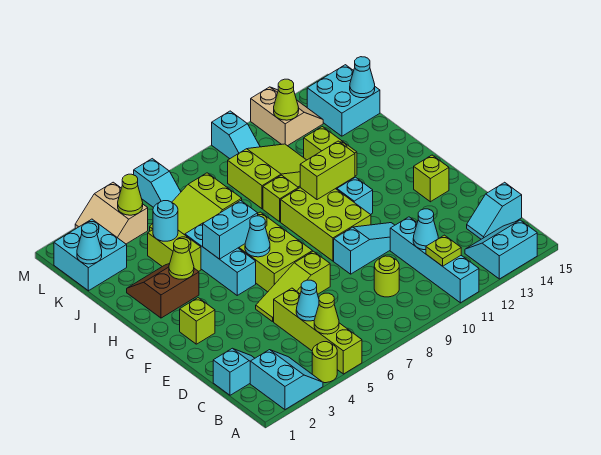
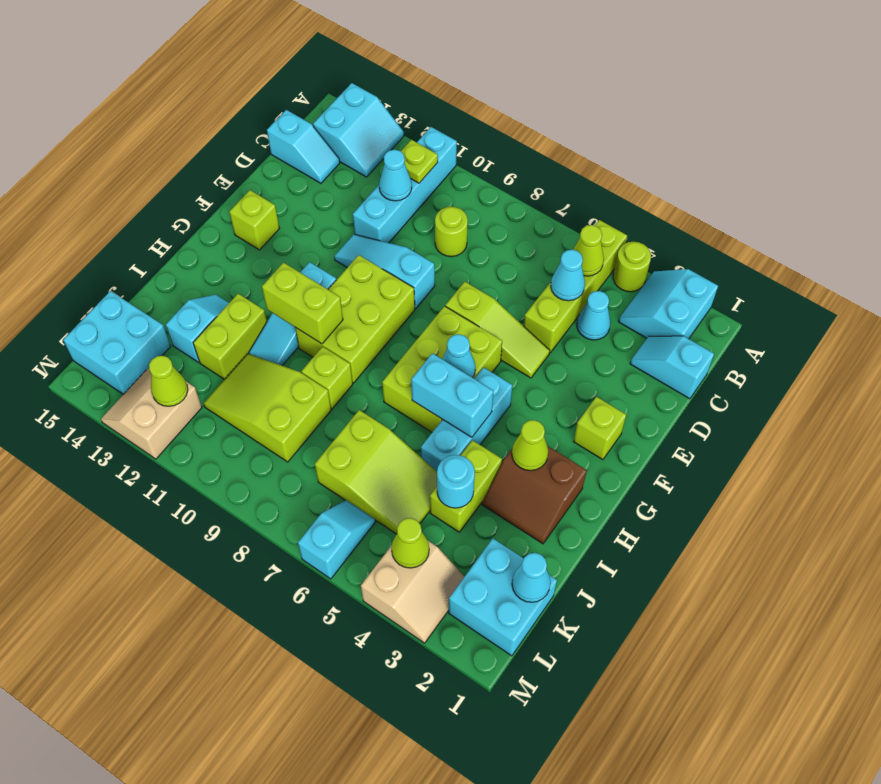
cyan slope A13:B14 level 1 top A -> cyan slope A13:B14 level 1 top 14
cyan cone K15 level 2 -> cyan cone C4 level 1
cyan slope L10:M10 level 1 top M -> cyan slope I13:J13 level 1 top J

